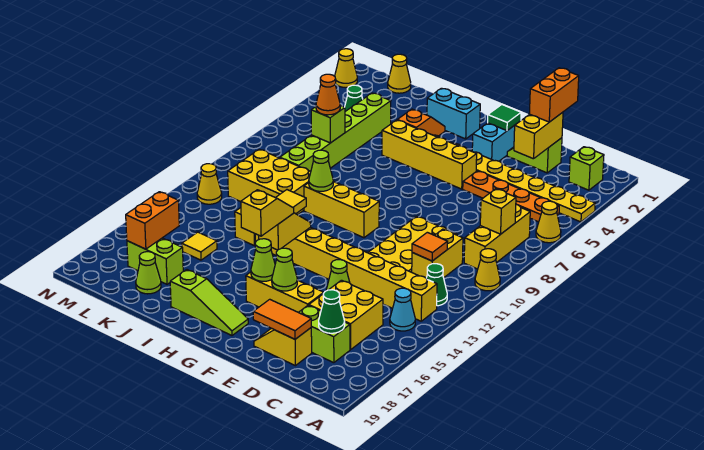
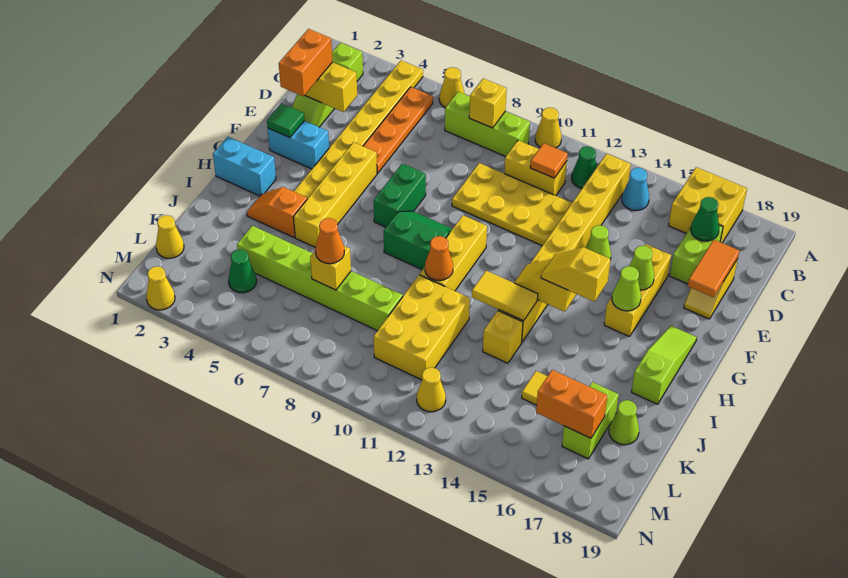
yellow brick B7:B9 level 1 -> lime brick B7:B9 level 1
yellow brick C15:D16 level 1 -> yellow brick A16:B17 level 1
orange brick D1:D2 level 3 -> orange brick D2:E2 level 3
none -> green brick F7:G7 level 1
none -> green slope G8:H9 level 1 top H
cyan brick H2:I2 level 1 -> cyan brick H1:H2 level 1
lime cone I10 level 2 -> orange cone I10 level 2
lime brick K7 level 2 -> yellow brick K7 level 2

